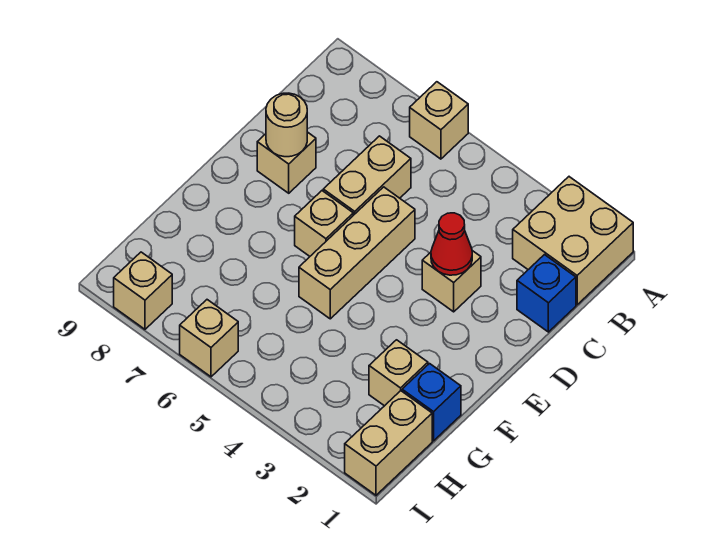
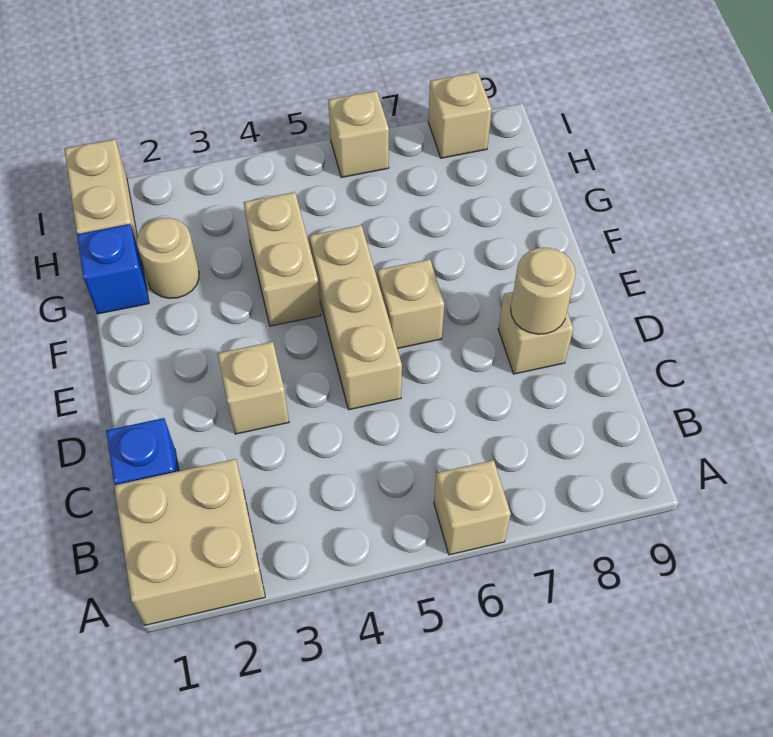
tan brick C6:D6 level 1 -> tan brick F4:G4 level 1
red cone D3 level 2 -> none
tan brick G2 level 1 -> tan round brick G2 level 1

